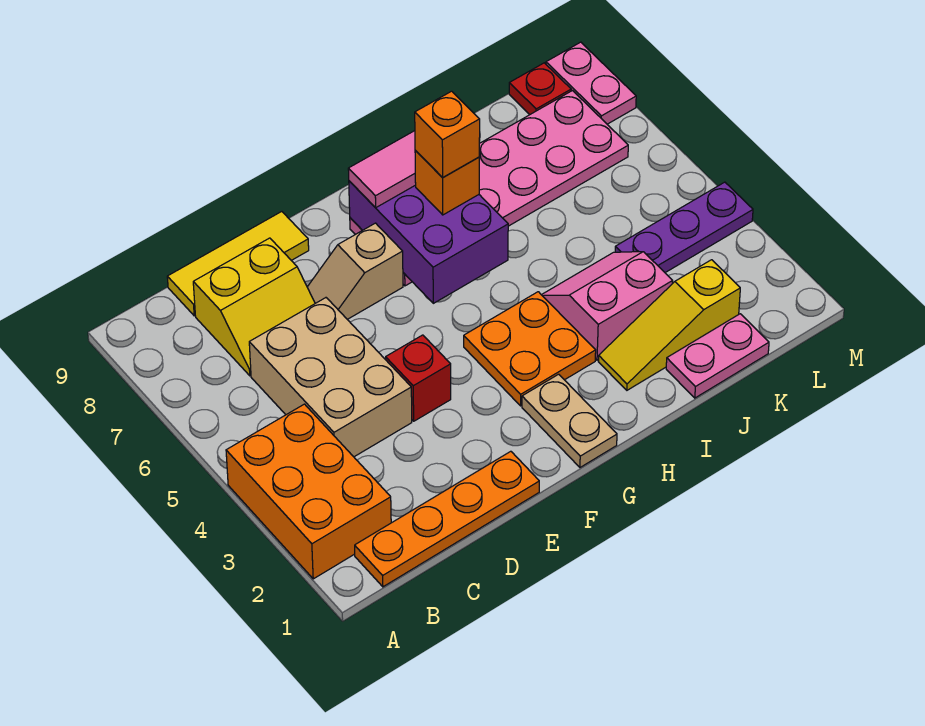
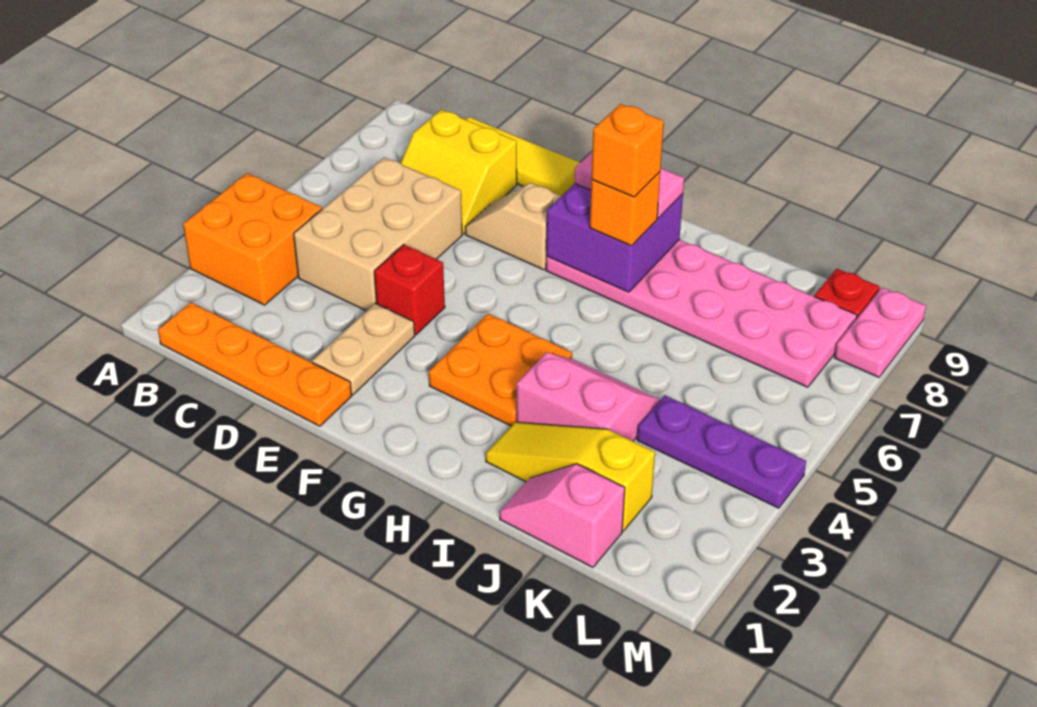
orange brick A2:B4 level 1 -> orange brick A3:B4 level 1
tan plate G1:G2 level 1 -> tan plate E2:E3 level 1
purple brick G6:H8 level 2 -> purple brick G7:H8 level 2
pink plate J1:K1 level 1 -> pink slope J1:K1 level 1 top K

